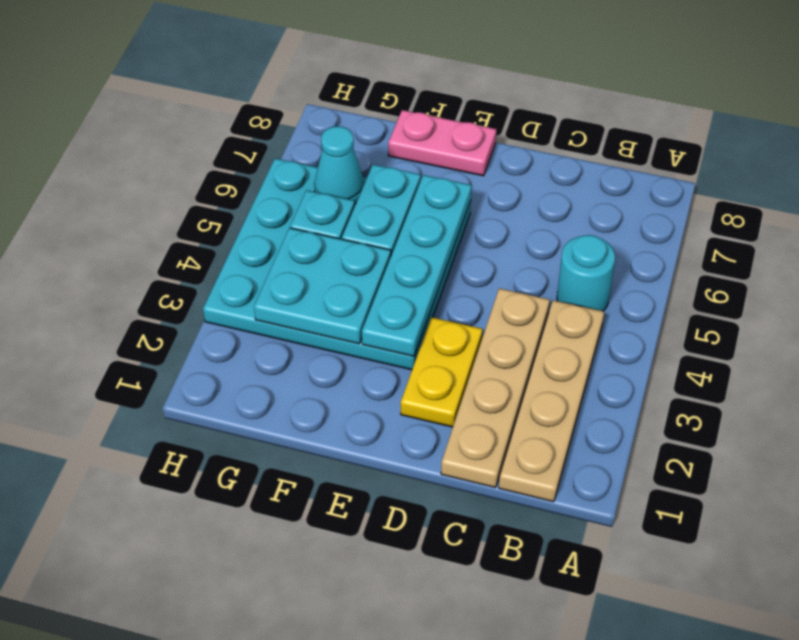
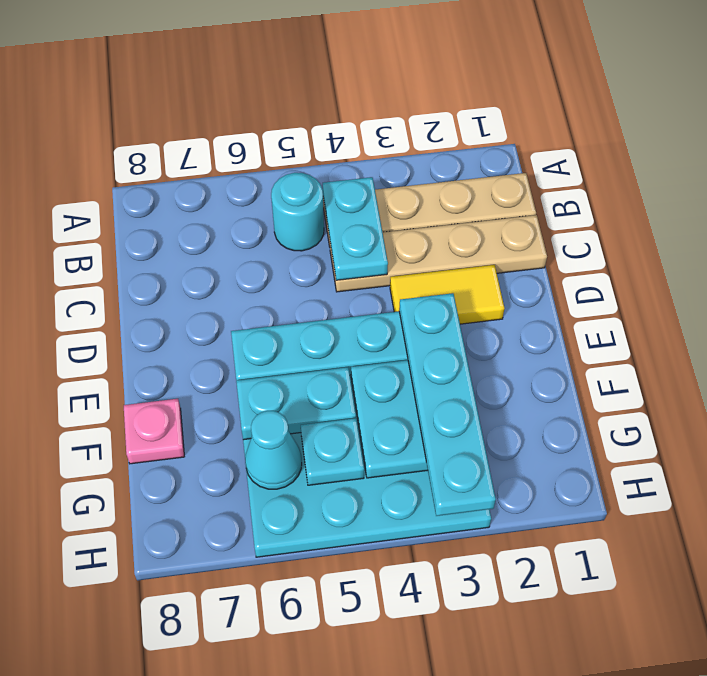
none -> cyan plate B4:C4 level 2
yellow plate D2:D3 level 1 -> yellow tile D2:D3 level 1
none -> cyan plate E3:H3 level 3
pink plate E8:F8 level 1 -> pink plate F8 level 1

